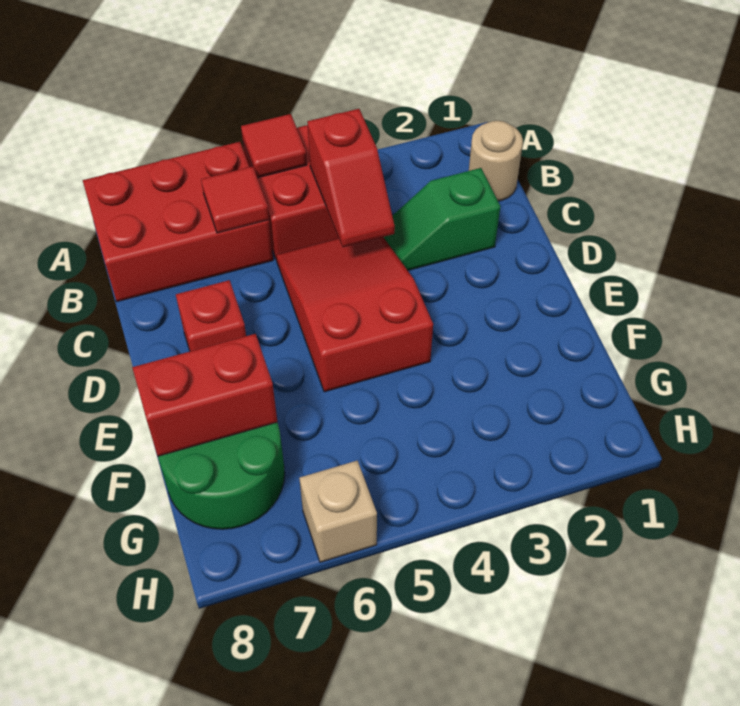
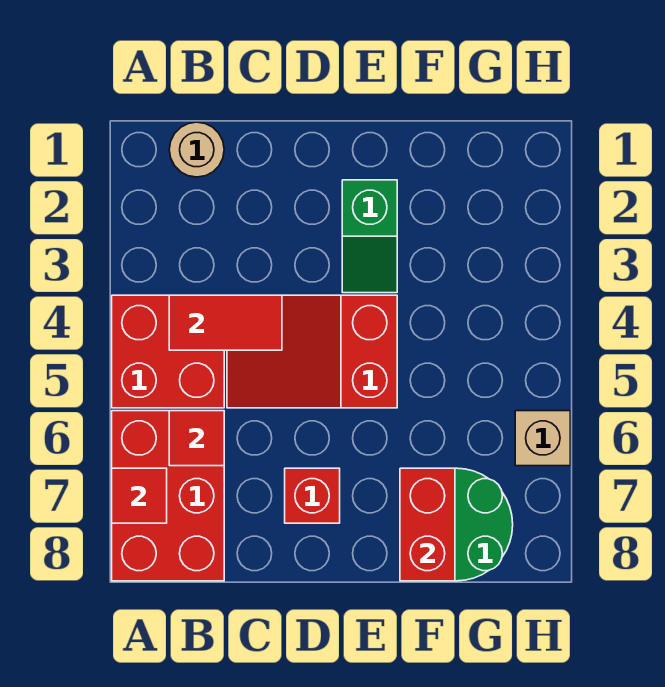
red tile A5 level 2 -> red tile A7 level 2
red slope B4:C4 level 2 top B -> red tile B4:C4 level 2
green slope C2:C3 level 1 top 2 -> green slope E2:E3 level 1 top 2

